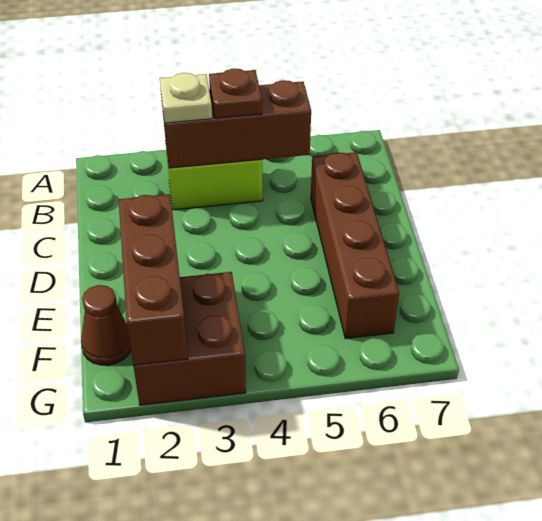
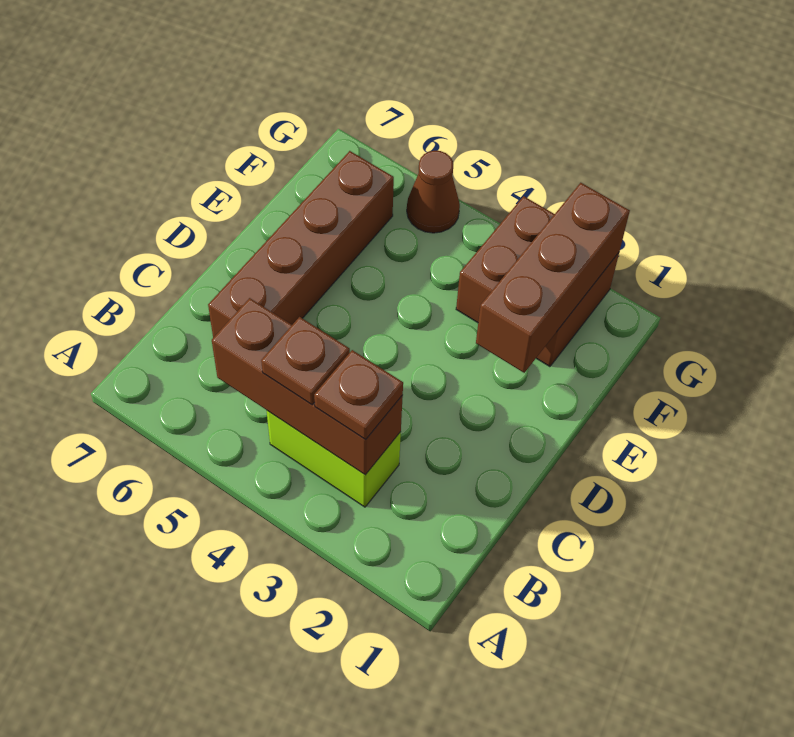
tan plate B3 level 3 -> brown plate B3 level 3
brown cone F1 level 1 -> brown cone G5 level 1

